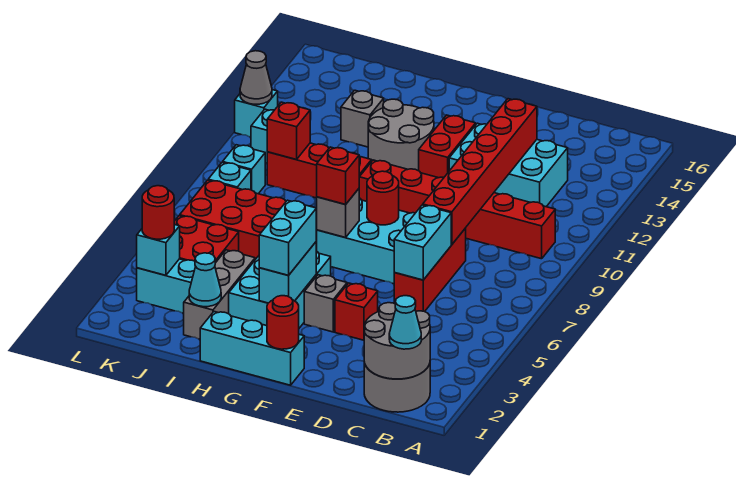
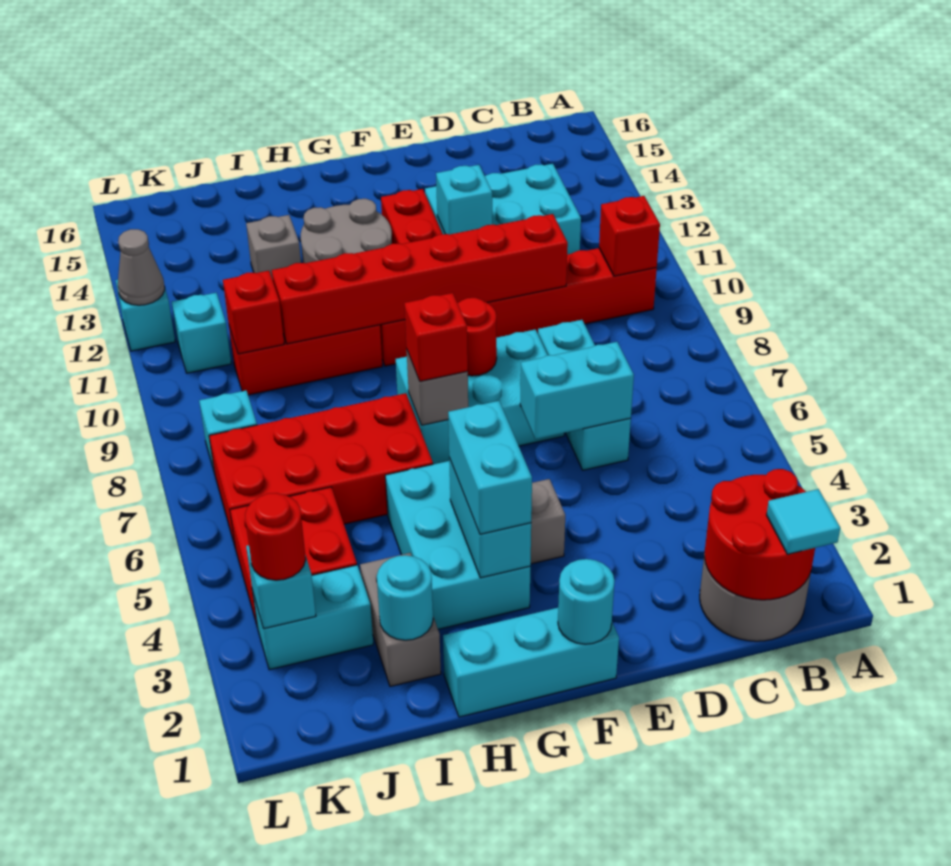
grey round brick B1:C2 level 2 -> red round brick B1:C2 level 2
cyan cone B1 level 3 -> cyan tile B1 level 3
red brick D6:D8 level 1 -> cyan brick D6:D8 level 1
cyan brick D6:D7 level 2 -> cyan brick D6:E6 level 2
red brick D8:D13 level 2 -> red brick D10:I10 level 2
red brick E4 level 1 -> red brick B10 level 2
red round brick F1 level 2 -> cyan round brick F1 level 2
grey brick I2:I4 level 1 -> grey brick I2:I3 level 1
cyan cone I2 level 2 -> cyan round brick I2 level 2
cyan brick K9 level 1 -> cyan brick E12 level 2

